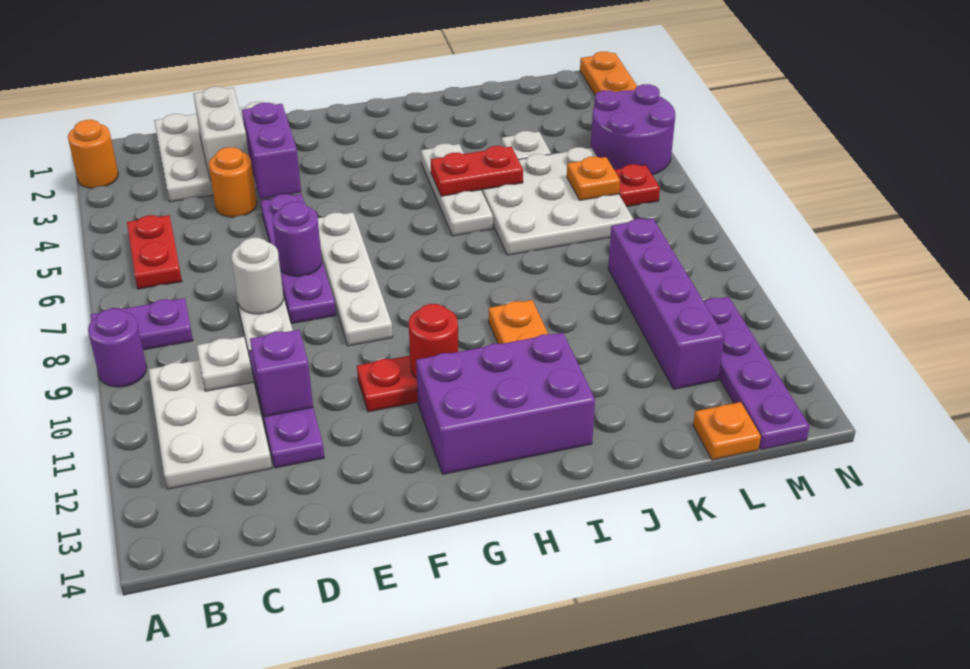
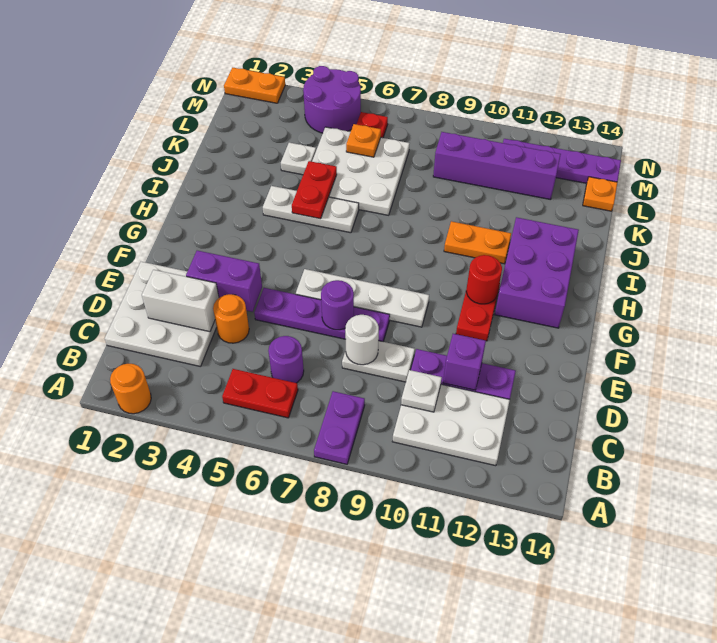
purple round brick A9 level 1 -> purple round brick C6 level 1

